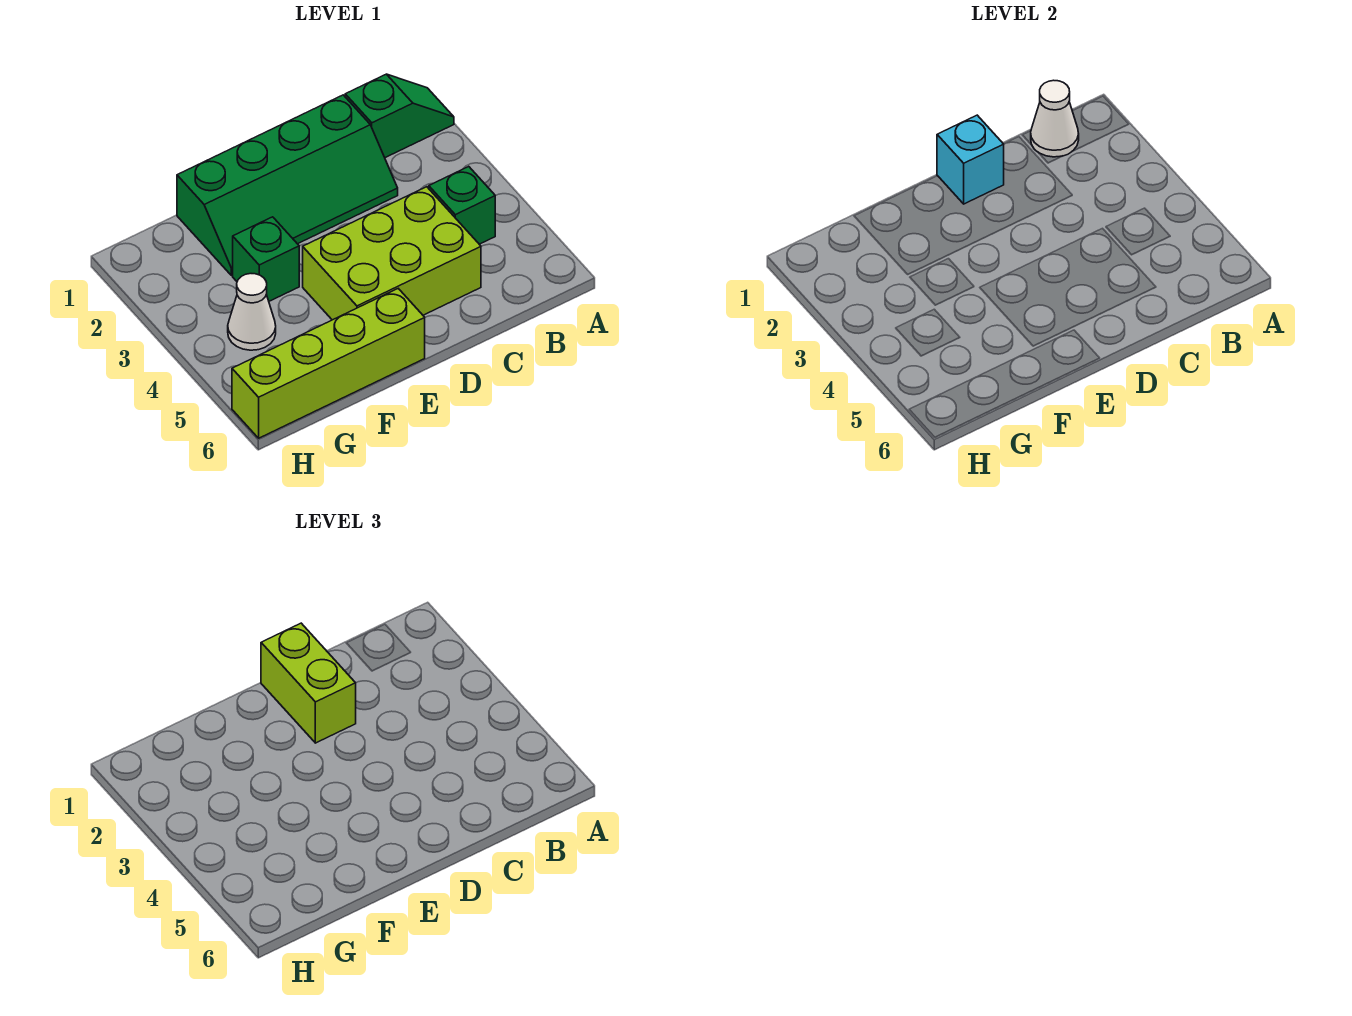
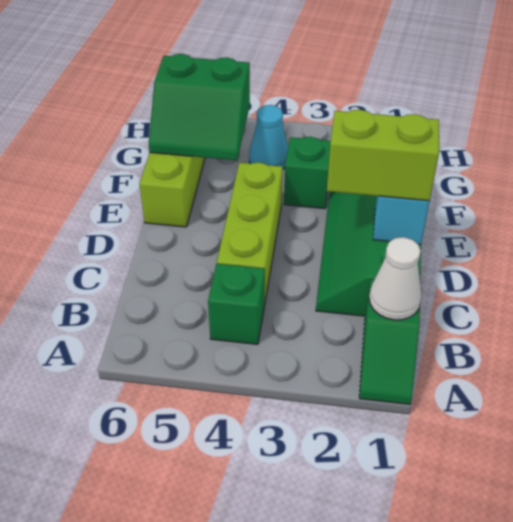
lime brick C4:E5 level 1 -> lime brick C4:E4 level 1
none -> green slope F5:G6 level 2 top G
white cone G4 level 1 -> cyan cone G4 level 1

